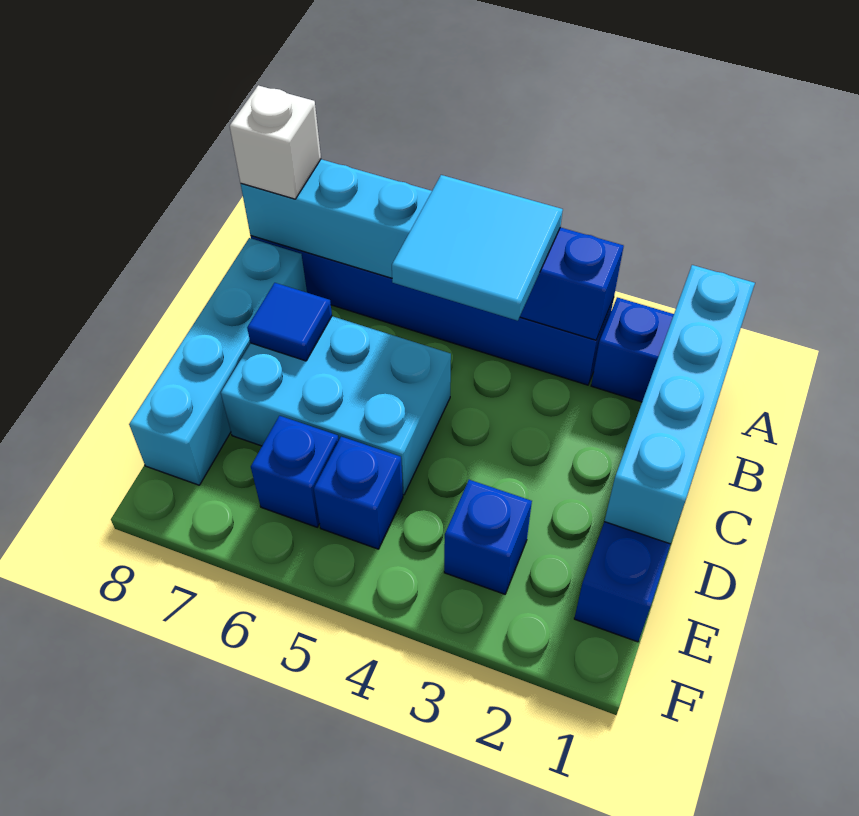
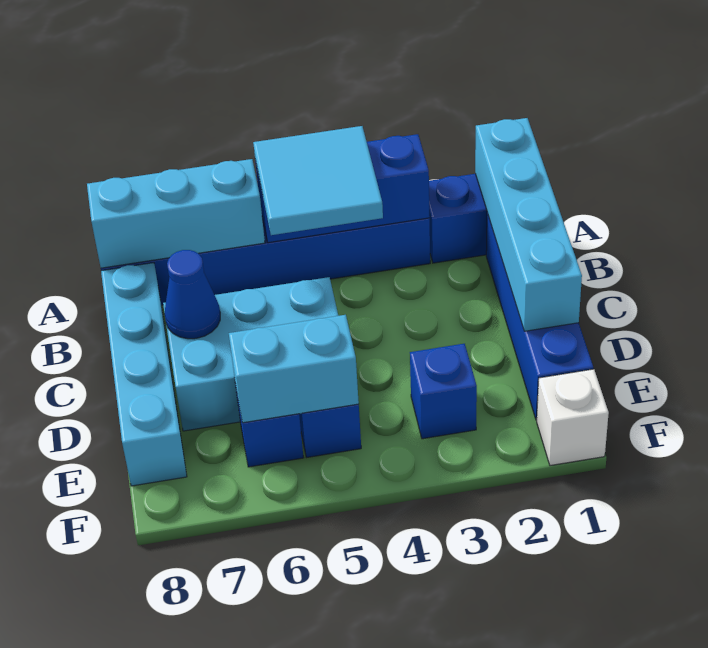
white brick A8 level 3 -> white brick F1 level 1
blue tile C7 level 2 -> blue cone C7 level 2
none -> cyan brick E5:E6 level 2

